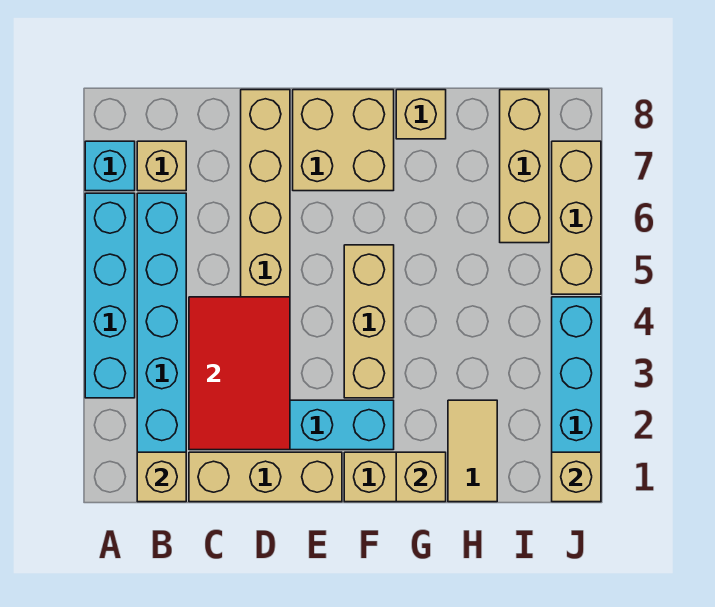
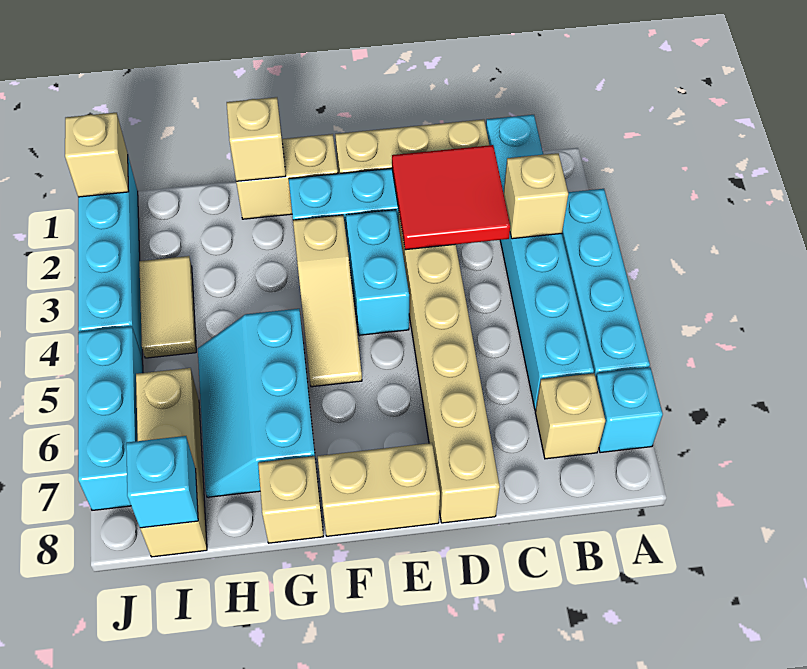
tan brick B1 level 2 -> tan brick B3 level 2
red tile C2:D4 level 2 -> red tile C2:D3 level 2
none -> cyan brick E3:E4 level 1
tan brick E7:F8 level 1 -> tan brick E8:F8 level 1
tan brick F3:F5 level 1 -> tan slope F3:F5 level 1 top 3
none -> cyan slope G5:H7 level 1 top G
tan tile H1:H2 level 1 -> tan tile I3:I4 level 1
none -> cyan brick I8 level 2
tan brick J5:J7 level 1 -> cyan brick J5:J7 level 1

